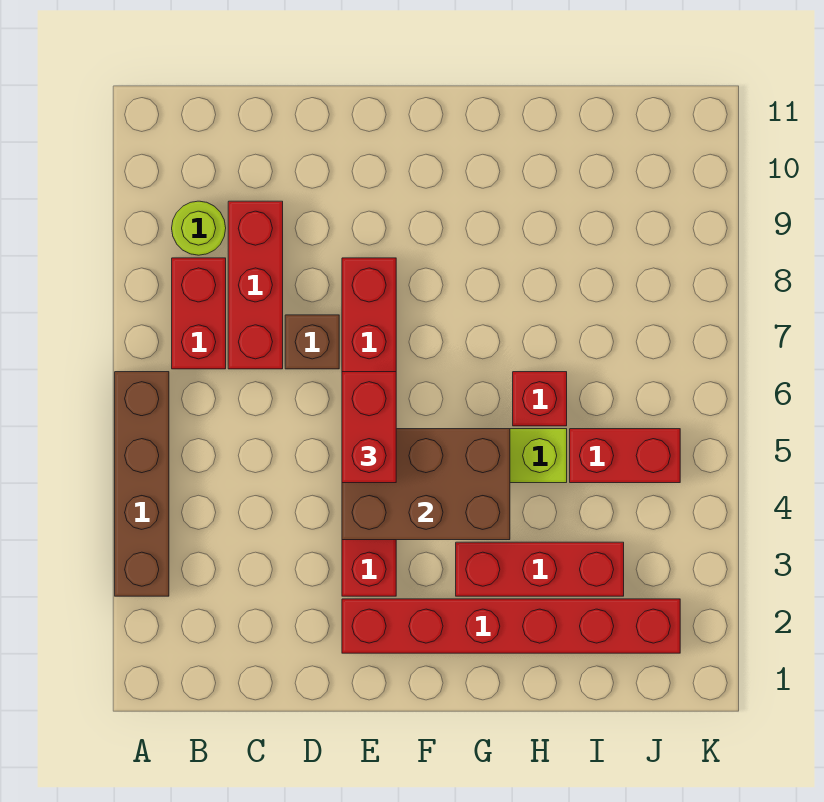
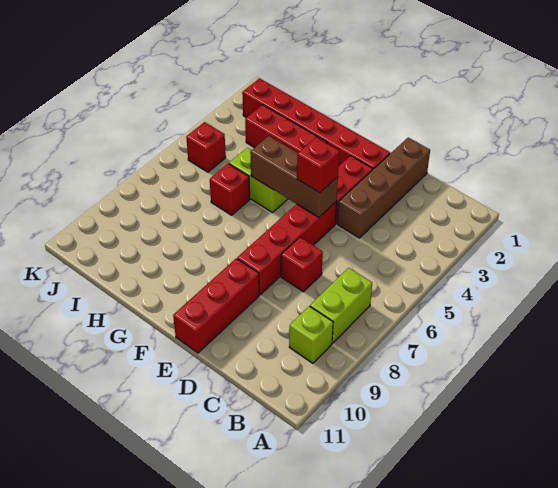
brown brick A3:A6 level 1 -> brown brick D1:D4 level 1
red brick B7:B8 level 1 -> lime brick B7:B8 level 1
lime round brick B9 level 1 -> lime brick B9 level 1
red brick C7:C9 level 1 -> red brick E9:E11 level 1
brown brick D7 level 1 -> red brick D7 level 1
brown brick E4:G5 level 2 -> brown brick E5:G5 level 2
red brick E5:E6 level 3 -> red brick E5 level 3
red brick I5:J5 level 1 -> red brick J5 level 1

